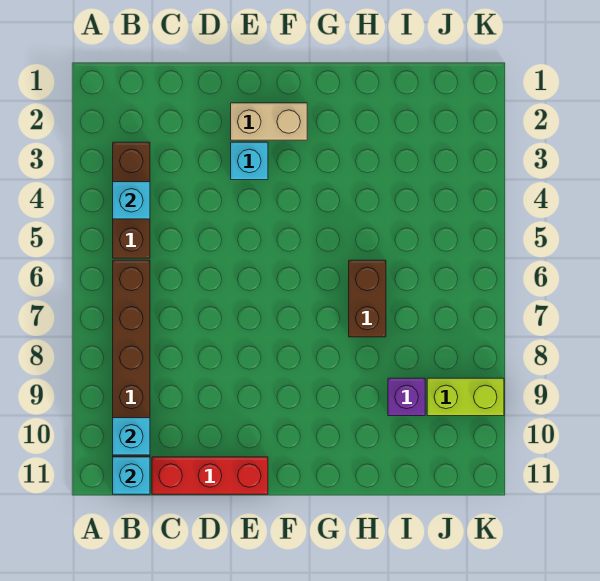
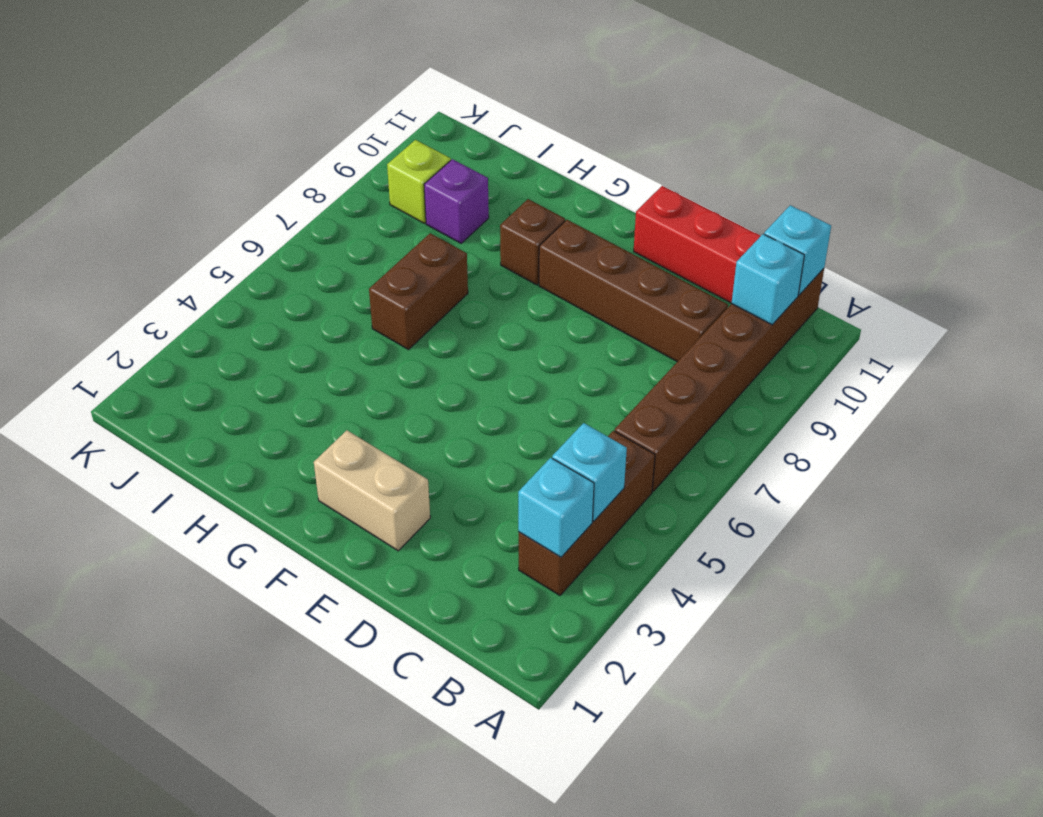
none -> brown brick C9:F9 level 1
cyan brick E3 level 1 -> cyan brick B3 level 2
none -> brown brick G9 level 1
lime brick J9:K9 level 1 -> lime brick J9 level 1

